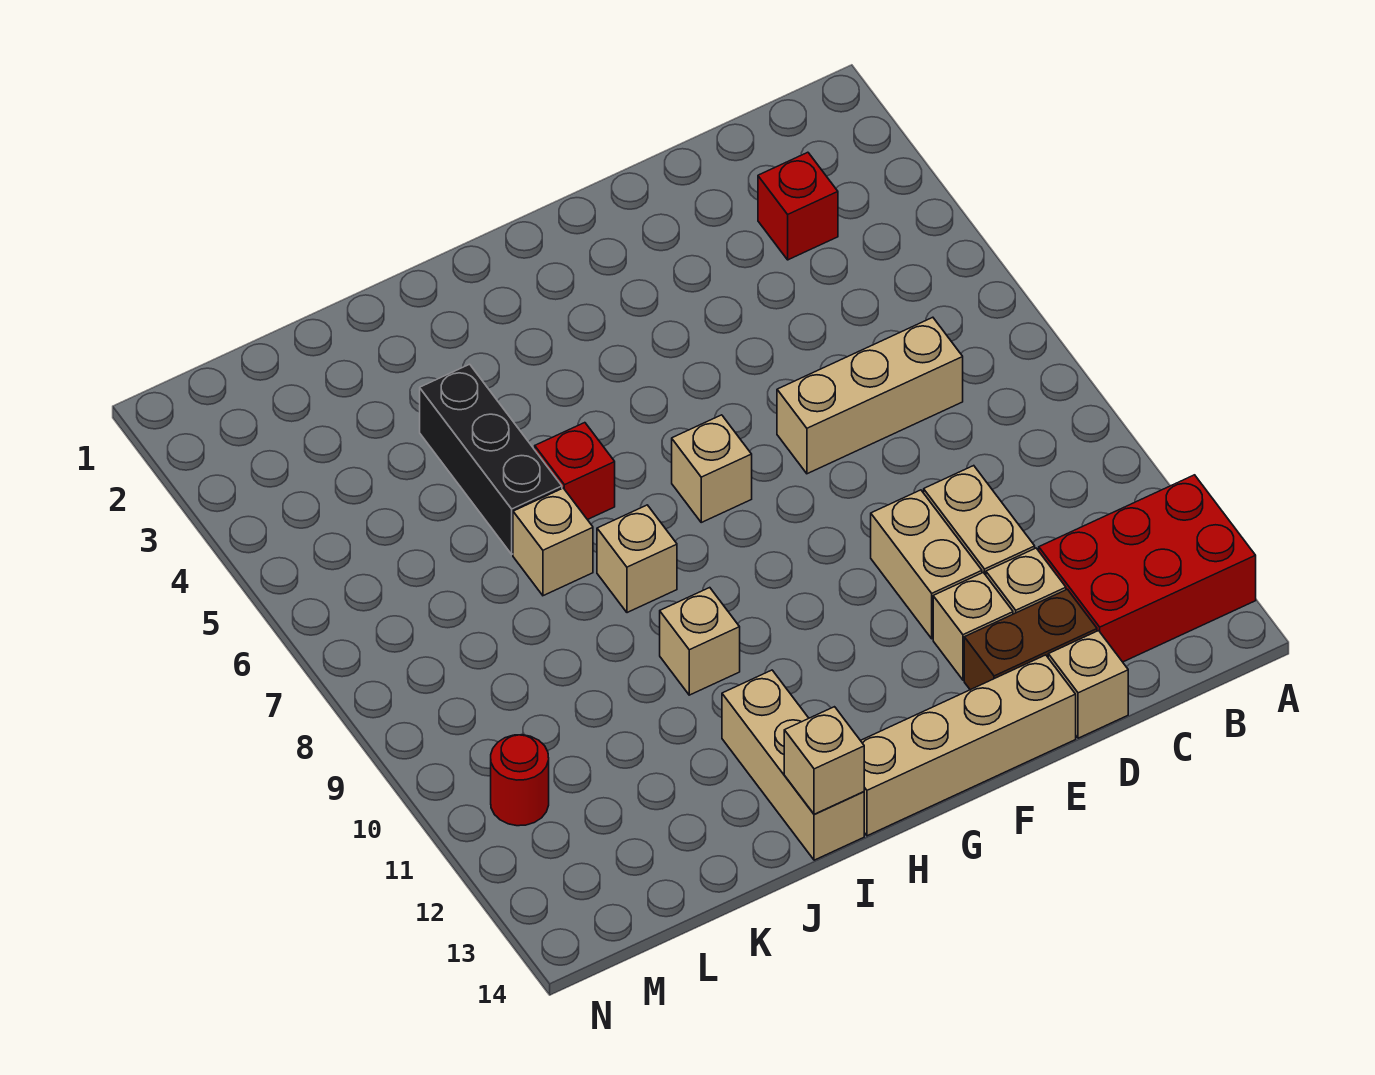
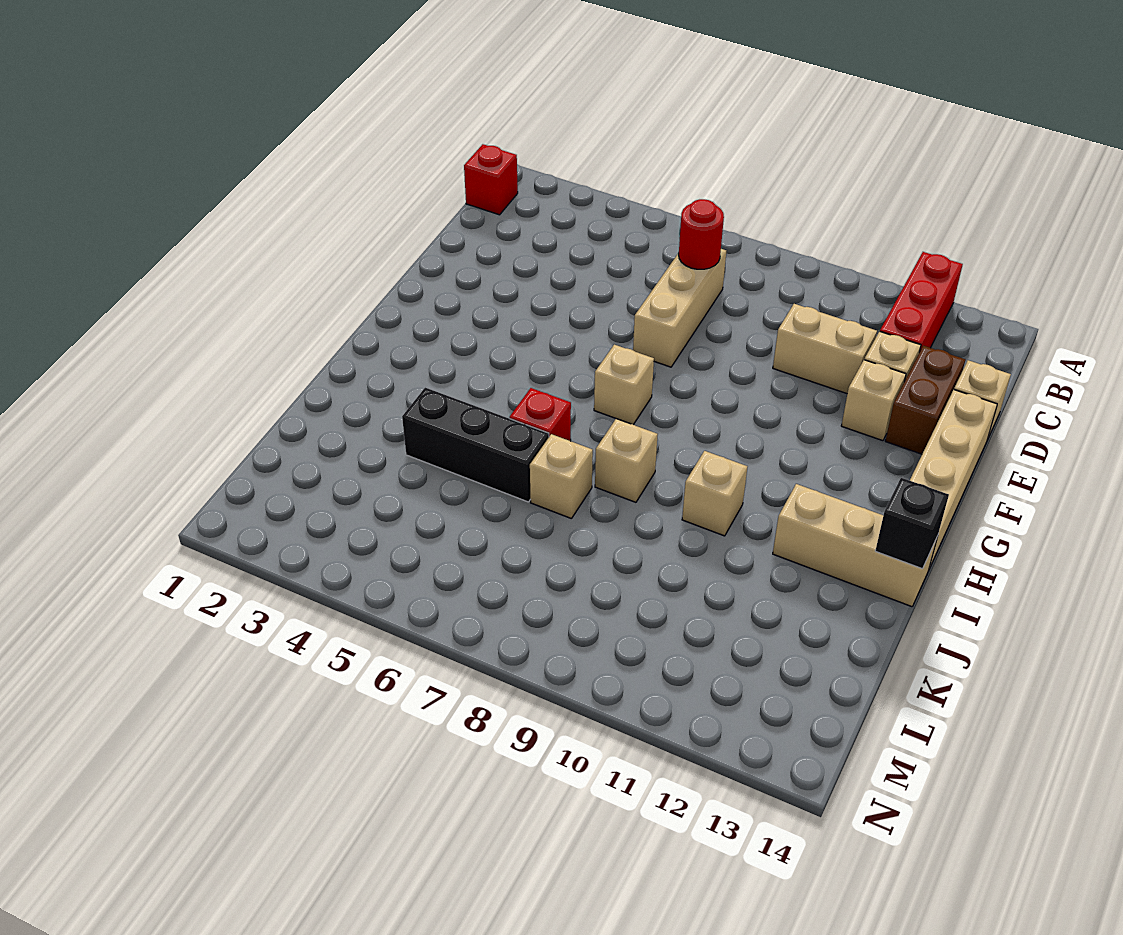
red brick A12:C13 level 1 -> red brick A12:C12 level 1
red brick C3 level 1 -> red brick B1 level 1
tan brick E10:E11 level 1 -> none
tan brick I14 level 2 -> black brick I14 level 2
red round brick M11 level 1 -> red round brick C7 level 2

